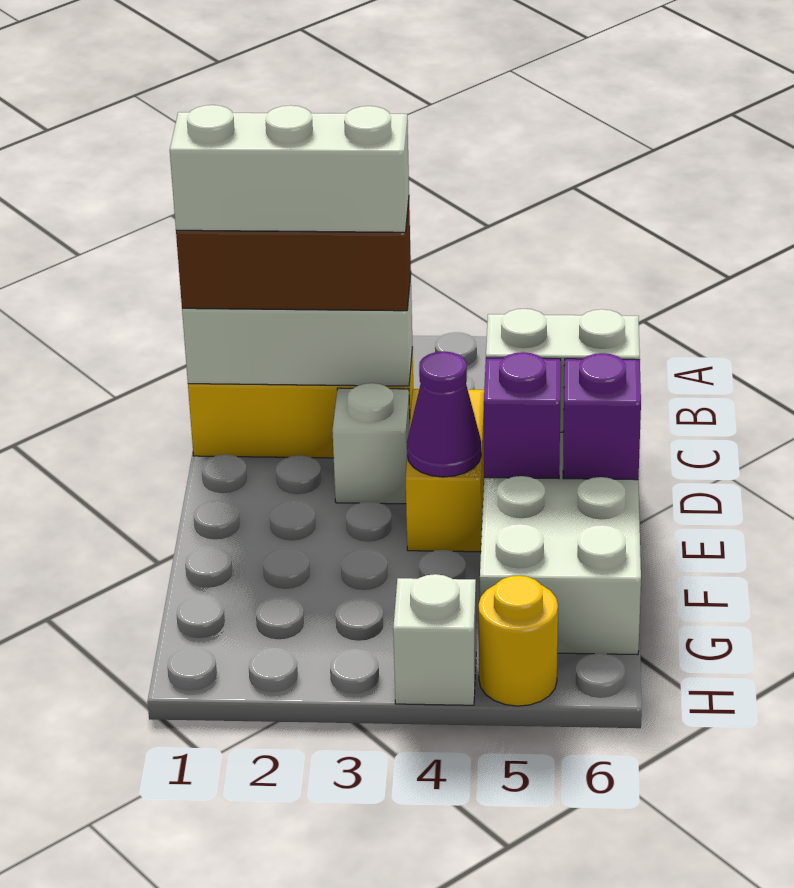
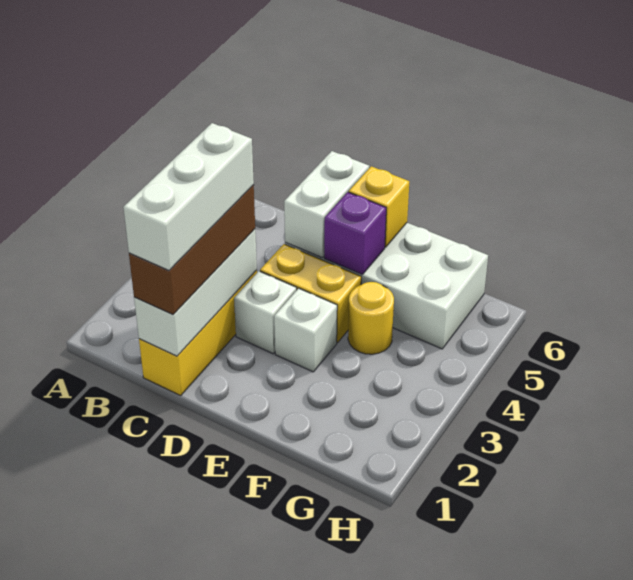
purple cone E4 level 2 -> none
purple brick E6 level 2 -> yellow brick E6 level 2
white brick H4 level 1 -> white brick E3 level 1
yellow round brick H5 level 1 -> yellow round brick F4 level 1

